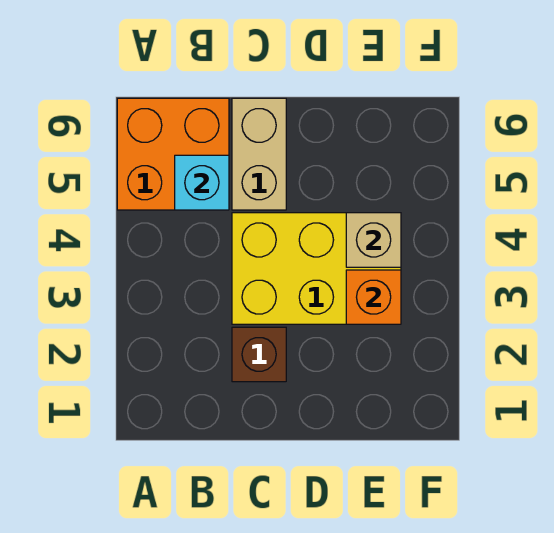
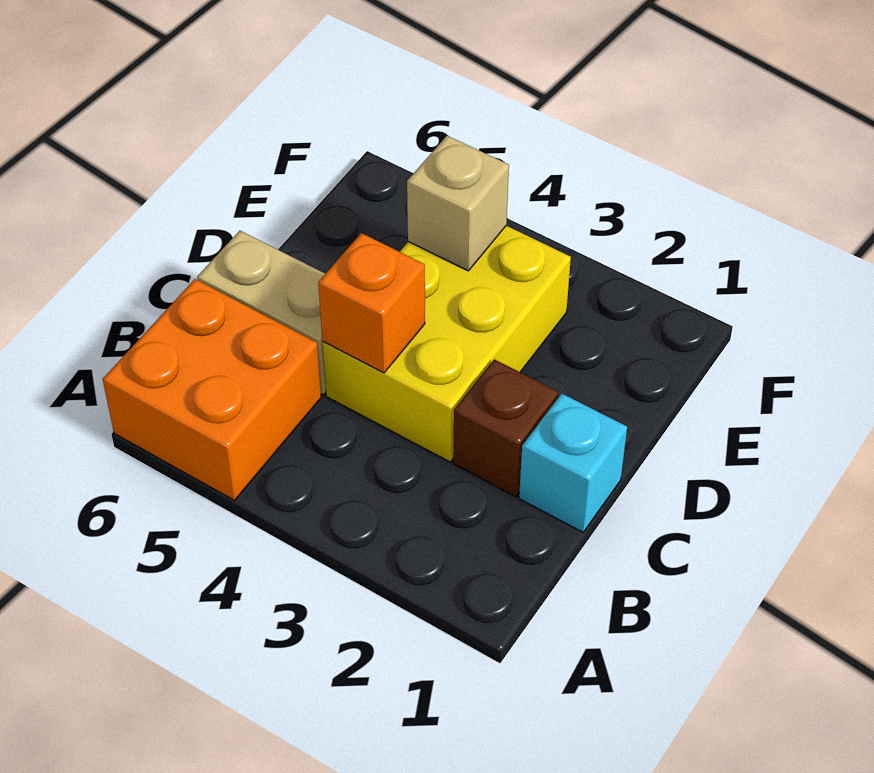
cyan brick B5 level 2 -> cyan brick C1 level 1
orange brick E3 level 2 -> orange brick C4 level 2

